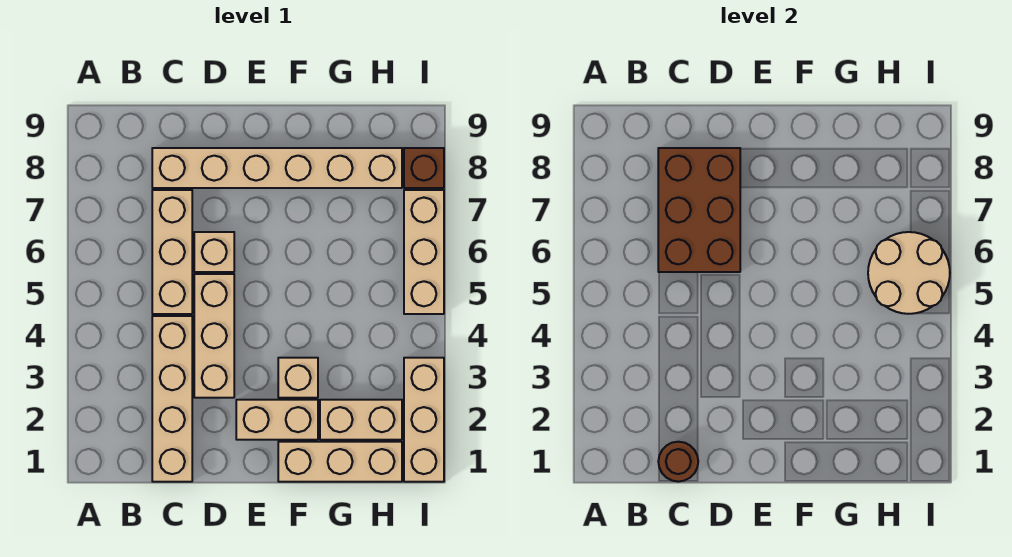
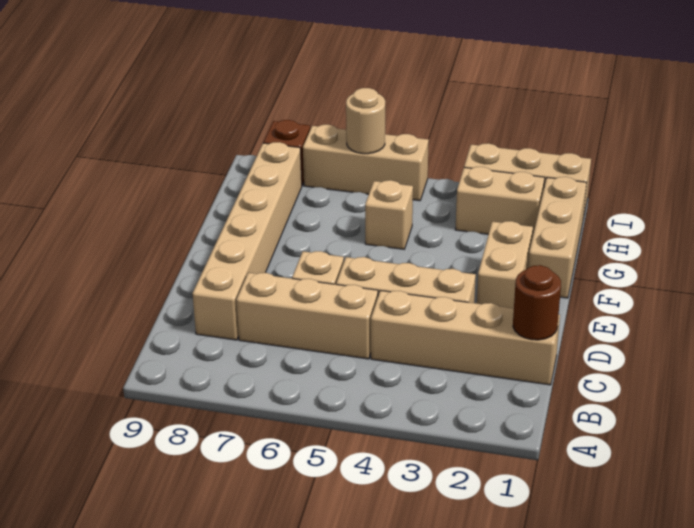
brown brick C6:D8 level 2 -> none
tan brick F3 level 1 -> tan brick G5 level 1
tan brick G2:H2 level 1 -> tan brick H2:H3 level 1
tan round brick H5:I6 level 2 -> tan round brick I6 level 2

